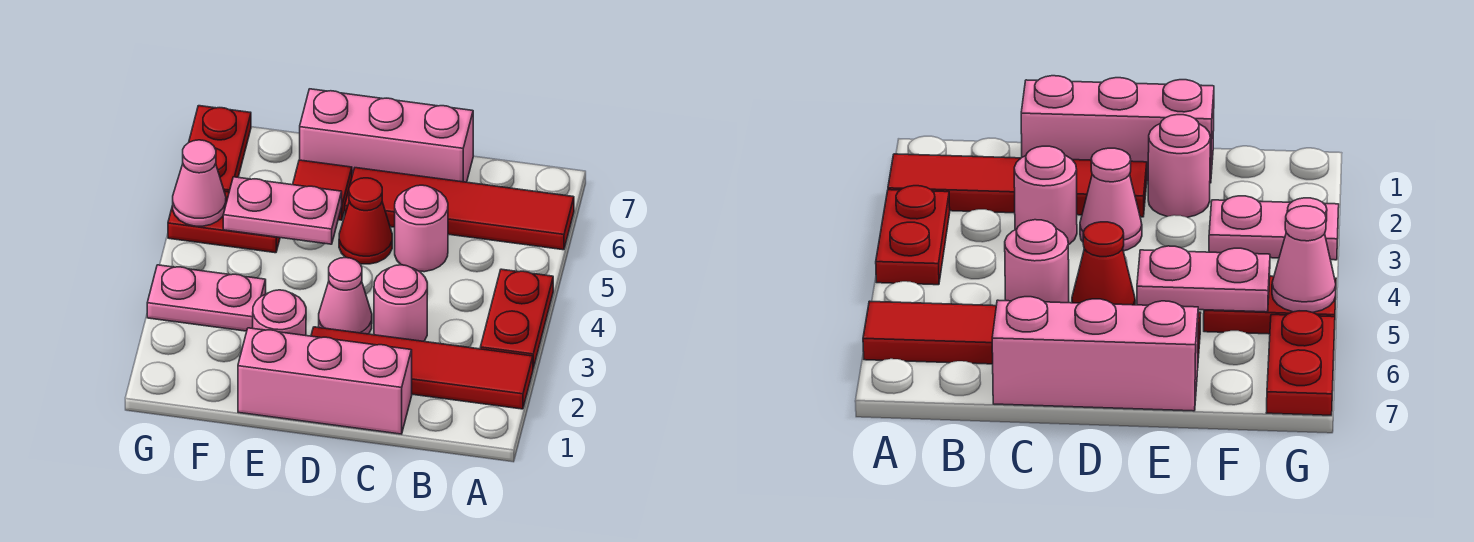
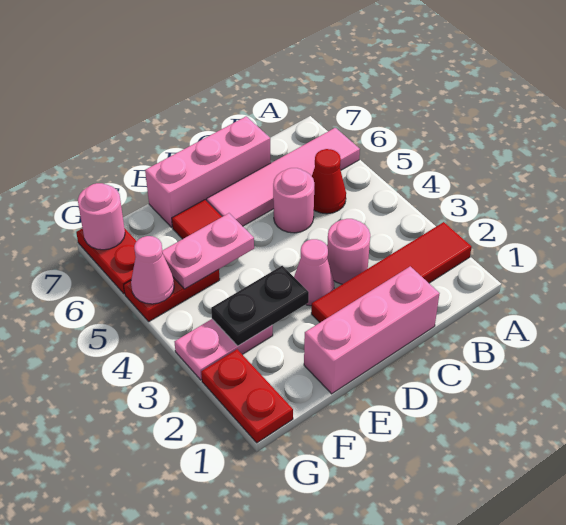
red plate A3:A4 level 1 -> red plate G1:G2 level 1
red tile A6:D6 level 1 -> pink tile A6:D6 level 1
red cone D5 level 1 -> red cone B5 level 1
pink round brick E2 level 1 -> pink round brick G7 level 2
none -> black plate E3:F3 level 2

